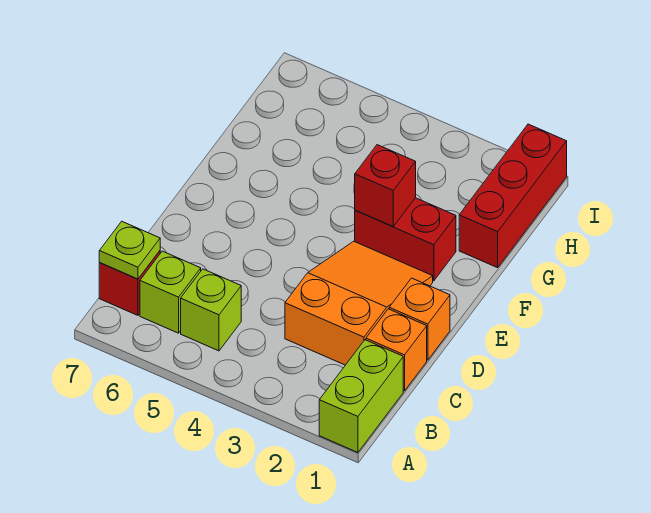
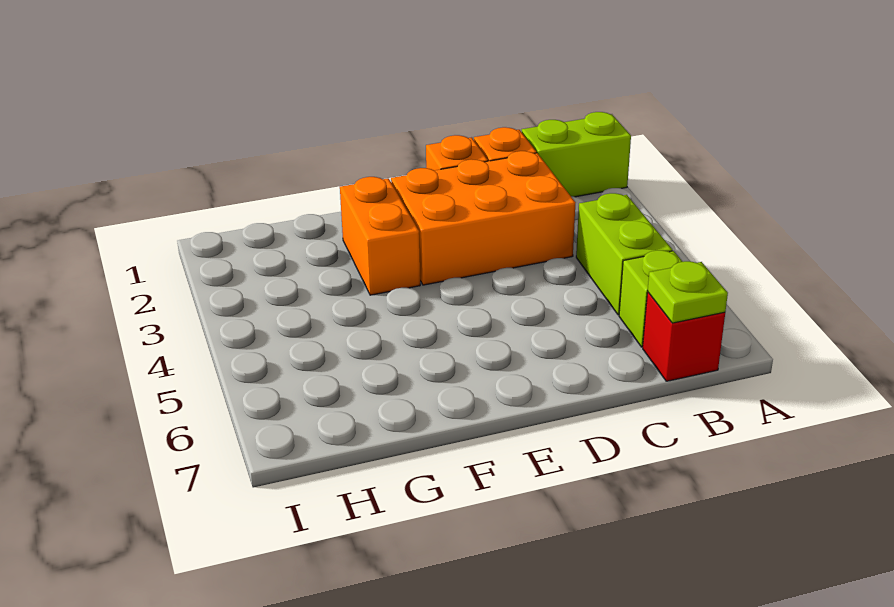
lime brick B5 level 1 -> lime brick B4:B5 level 1
orange slope C2:E3 level 1 top C -> orange brick C2:E3 level 1
red brick F2:F3 level 1 -> orange brick F2:F3 level 1
red brick F3 level 2 -> none
red brick G1:I1 level 1 -> none

